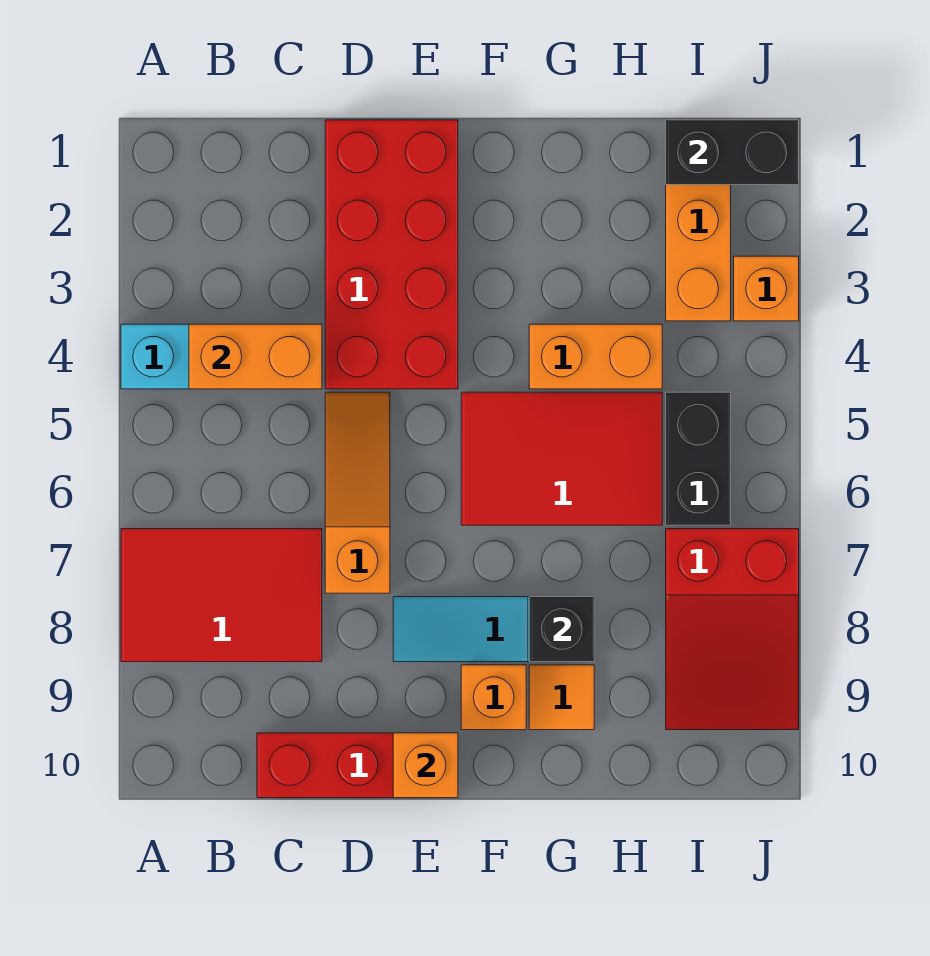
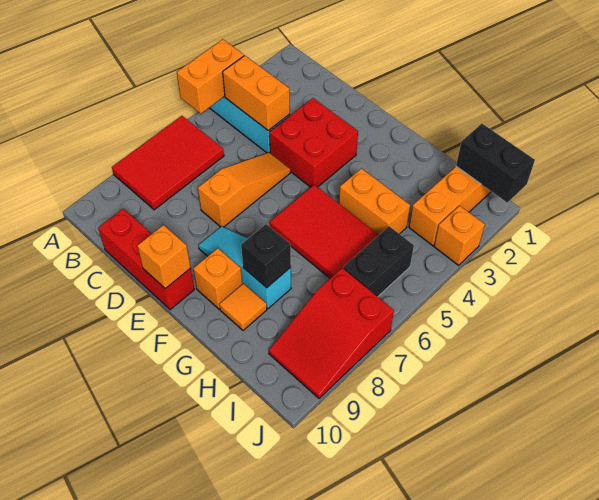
none -> orange brick A4:A5 level 2
red tile A7:C8 level 1 -> red tile A6:B8 level 1
red brick D1:E4 level 1 -> red brick D3:E4 level 1

